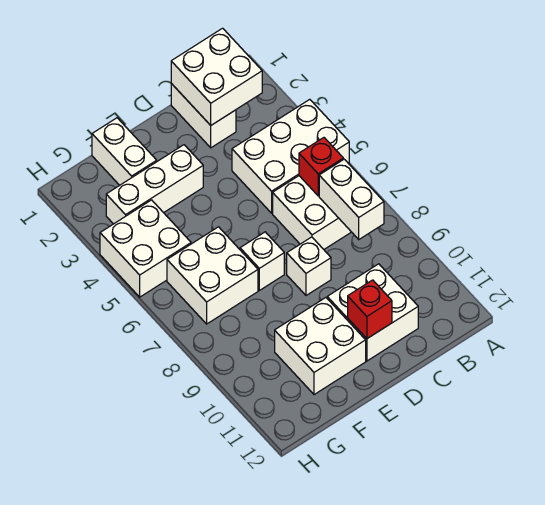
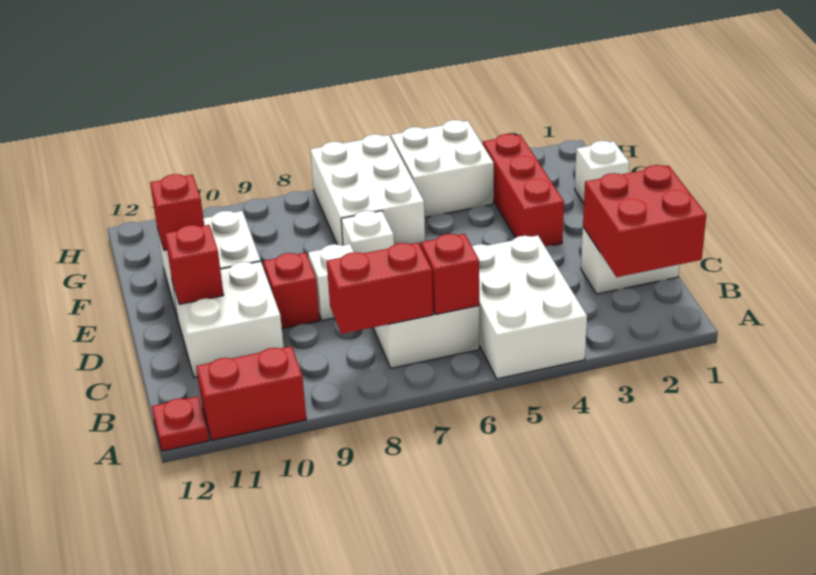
none -> red brick A10:A11 level 1
none -> red plate A12 level 1
white brick B1:C2 level 2 -> red brick B1:C2 level 2
white brick B7:B8 level 2 -> red brick B7:B8 level 2
none -> red brick D9 level 1
white brick E3:G3 level 1 -> red brick E3:G3 level 1
white brick F1:F2 level 1 -> white brick F1 level 1
white brick F6:G7 level 1 -> white brick F6:H7 level 1
none -> red brick F11 level 2

